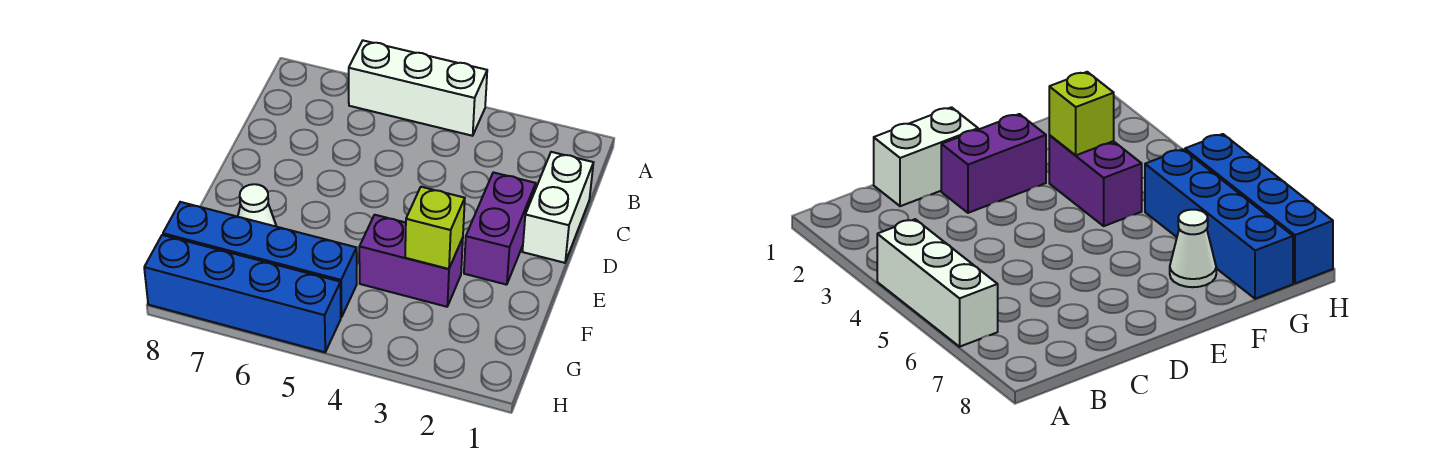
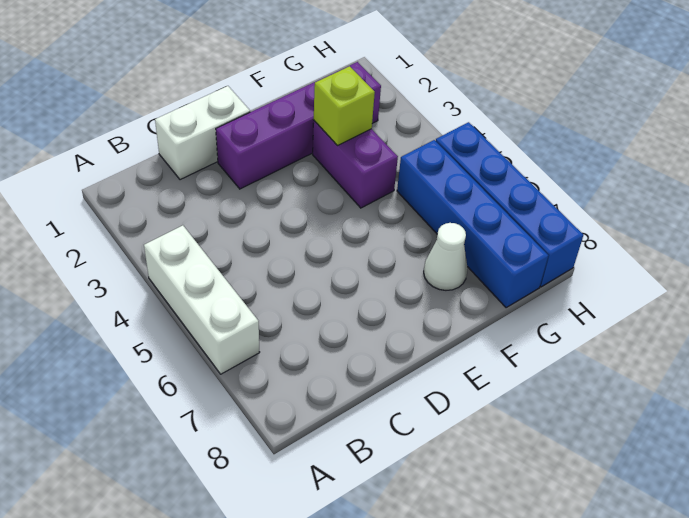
purple brick D2:E2 level 1 -> purple brick D2:G2 level 1

